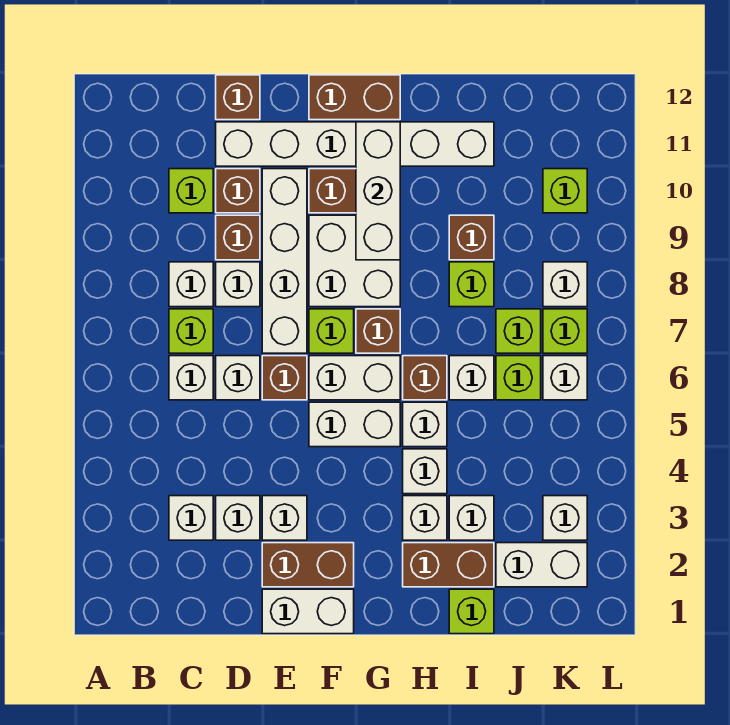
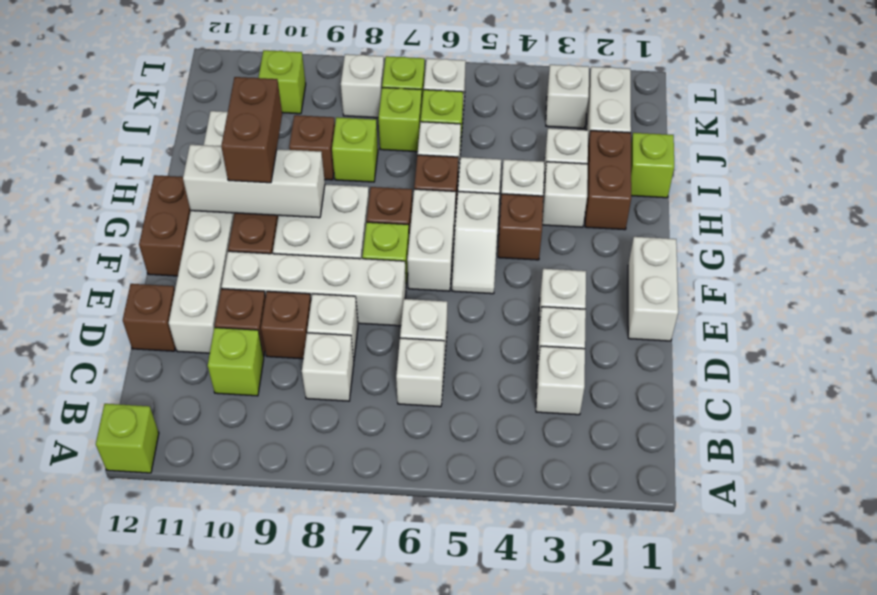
lime brick C7 level 1 -> lime brick A12 level 1
brown brick E2:F2 level 1 -> brown brick G10:H10 level 3
brown brick E6 level 1 -> brown brick G4 level 1
white brick F5:G5 level 1 -> white slope F5:G5 level 1 top G

